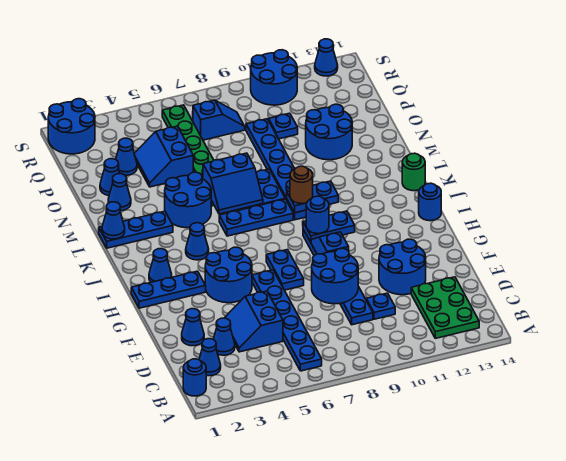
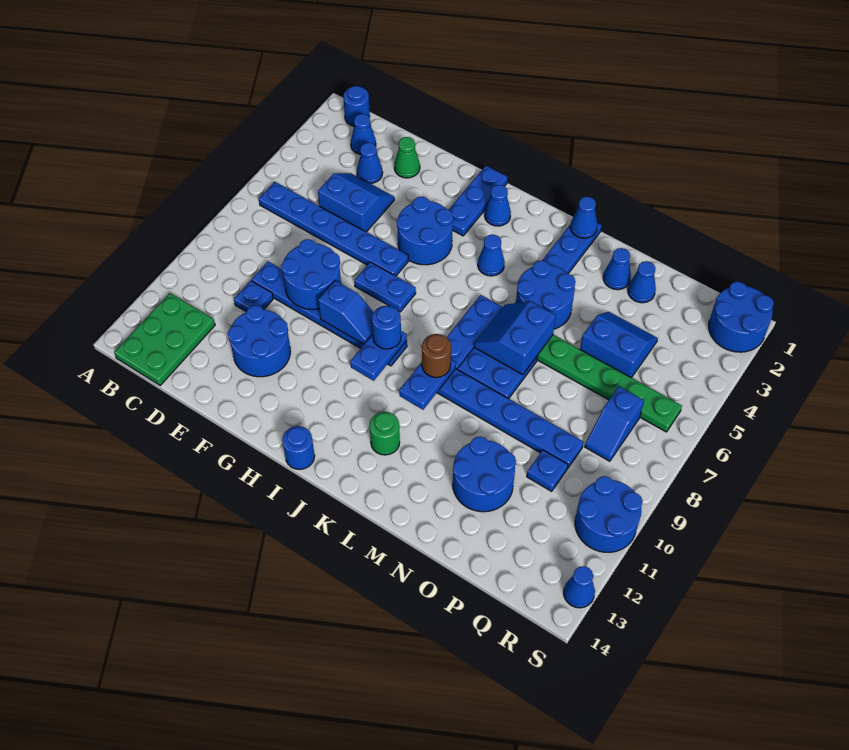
green plate B12:D13 level 1 -> green plate B12:C14 level 1
blue cone E2 level 1 -> green cone E2 level 1
green round brick K14 level 1 -> green round brick K12 level 1
blue cone P3 level 1 -> none

